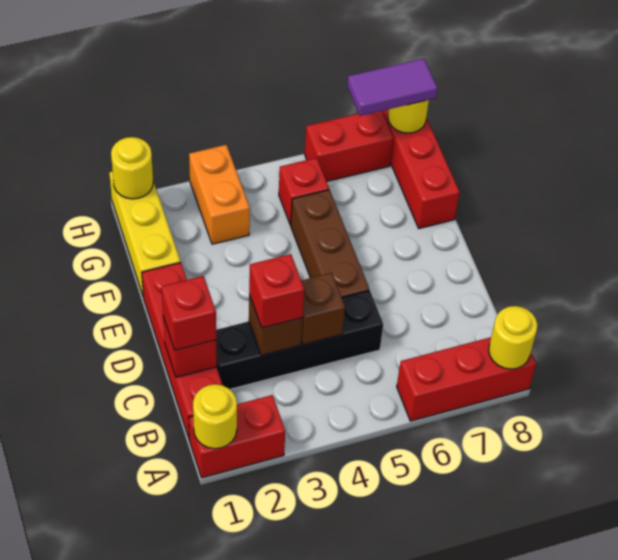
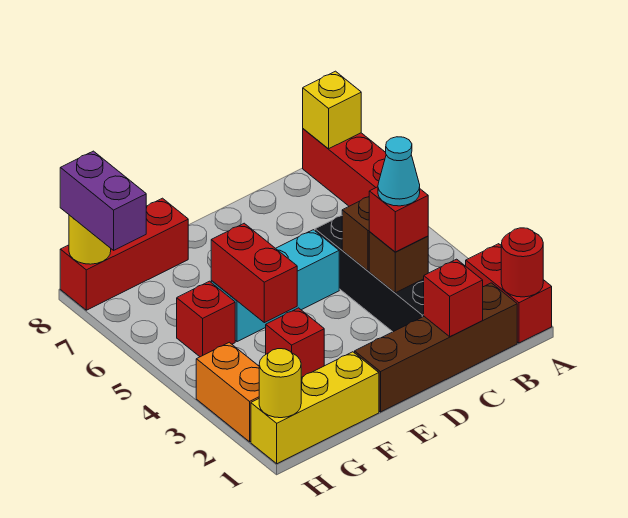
yellow round brick A1 level 2 -> red round brick A1 level 2
yellow round brick A8 level 2 -> yellow brick A8 level 2
red brick B1:E1 level 1 -> brown brick B1:E1 level 1
red brick C1 level 3 -> red brick F3 level 1
none -> cyan cone C3 level 4
brown brick D5:F5 level 1 -> cyan brick D5:F5 level 1
orange brick G3:H3 level 1 -> orange brick H2:H3 level 1
red brick H6:H7 level 1 -> red brick F4:F5 level 2
purple tile H7:H8 level 3 -> purple brick H7:H8 level 3

